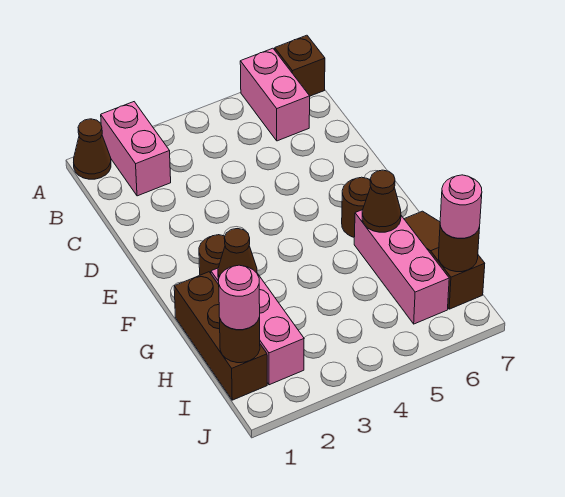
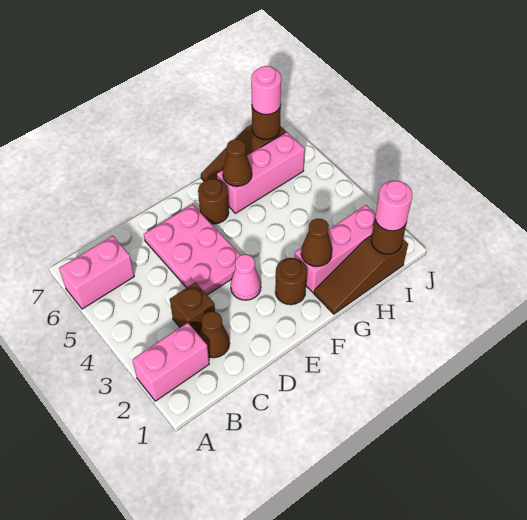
brown cone A1 level 1 -> brown cone C2 level 1
brown brick A7 level 1 -> brown brick C3 level 1
none -> pink plate D4:E6 level 1
none -> pink cone E3 level 1
brown brick G1:I1 level 1 -> brown slope G1:I1 level 1 top I

